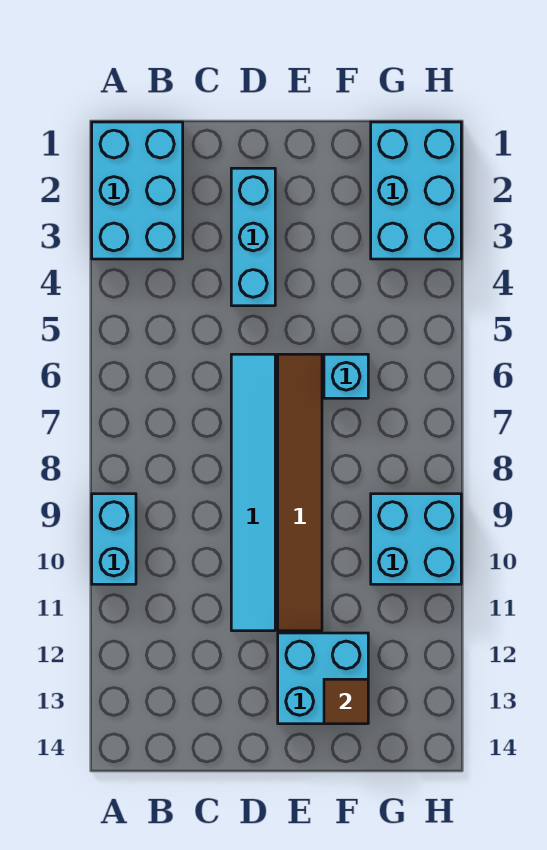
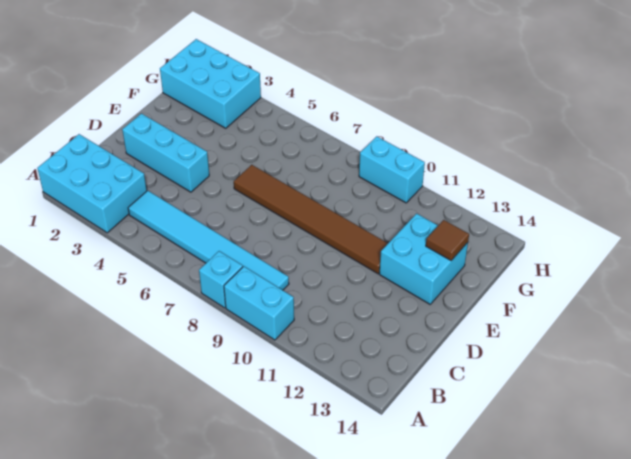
cyan tile D6:D11 level 1 -> cyan tile B4:B9 level 1
cyan brick F6 level 1 -> cyan brick A8 level 1
cyan brick G9:H10 level 1 -> cyan brick H9:H10 level 1

